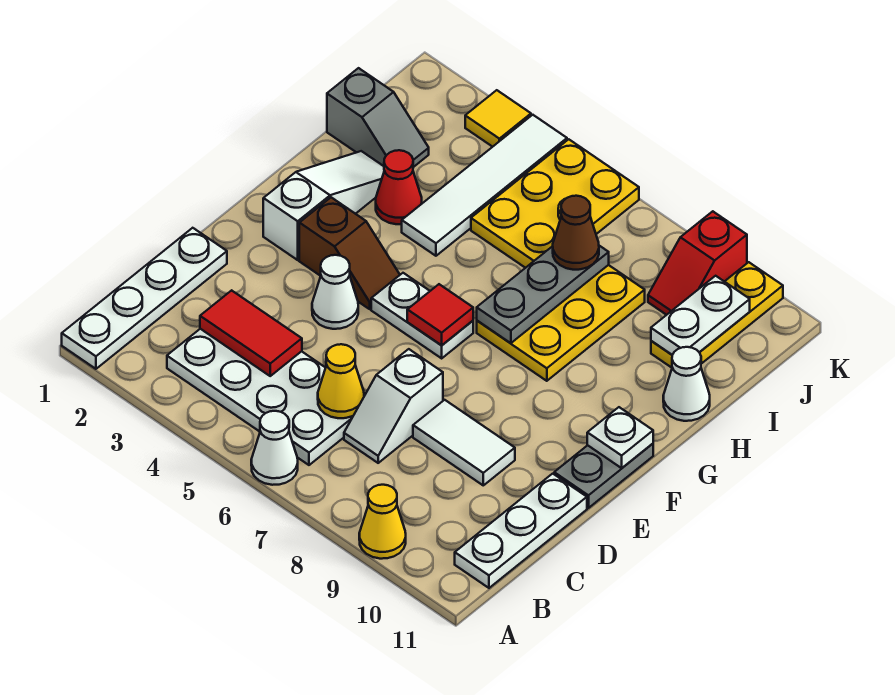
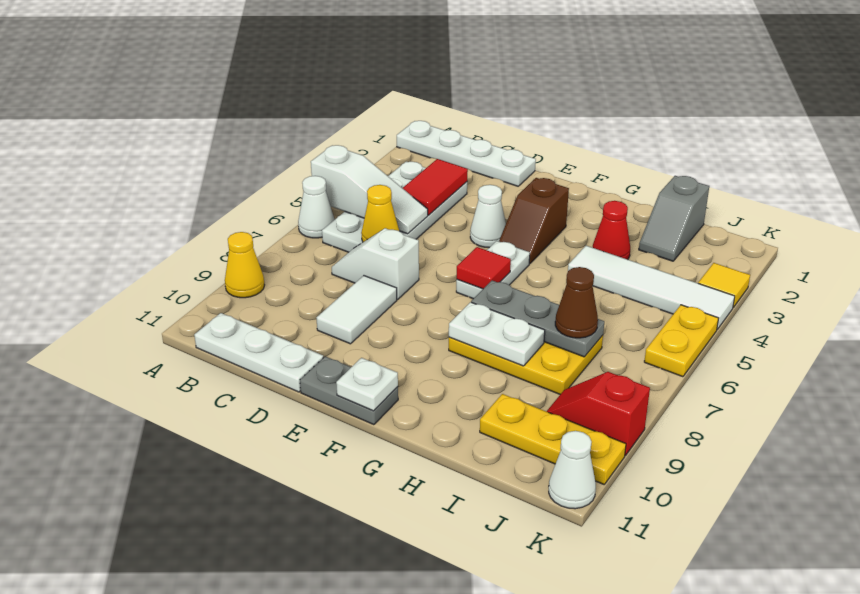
white slope F2:H2 level 1 top F -> white slope A5:C5 level 2 top A
white cone H11 level 1 -> white cone K11 level 1
yellow plate I5:K6 level 1 -> yellow plate K5:K6 level 1
white plate I10:J10 level 2 -> white plate G8:H8 level 2

